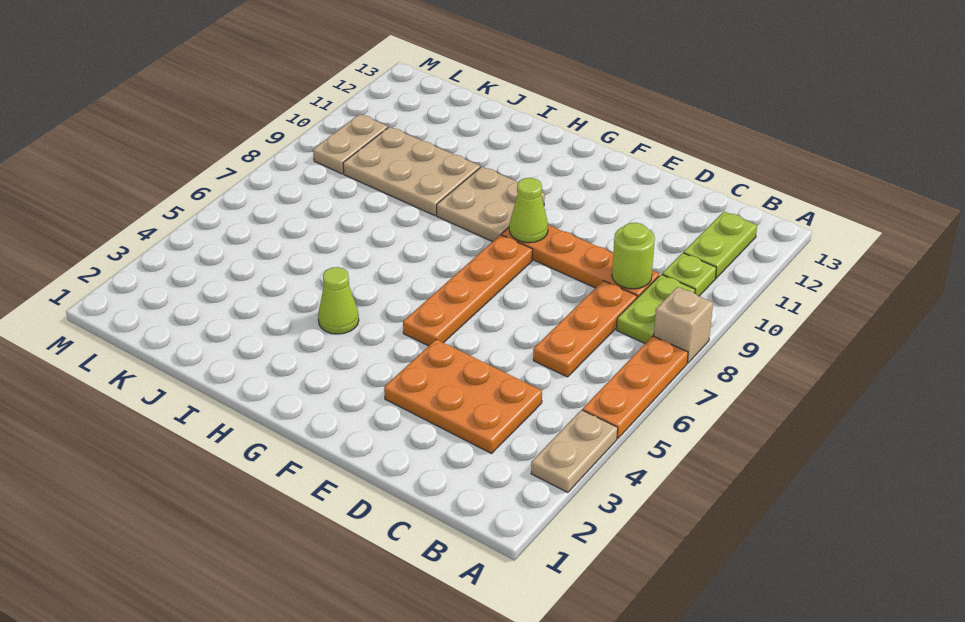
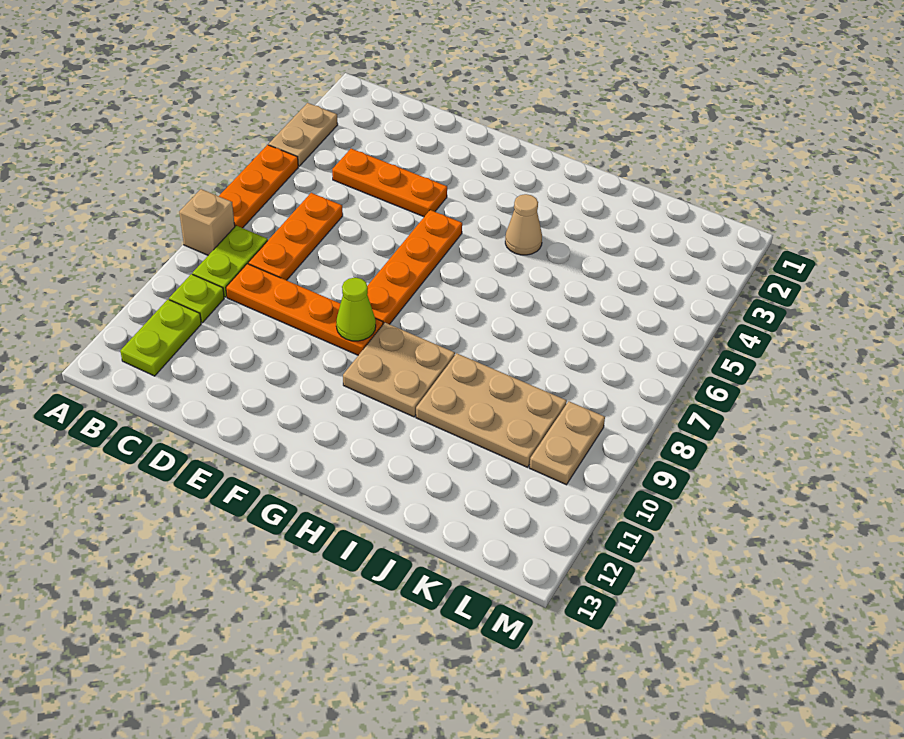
orange plate C3:E4 level 1 -> orange plate C4:E4 level 1
lime round brick C9 level 2 -> none
lime cone H4 level 1 -> tan cone H4 level 1

